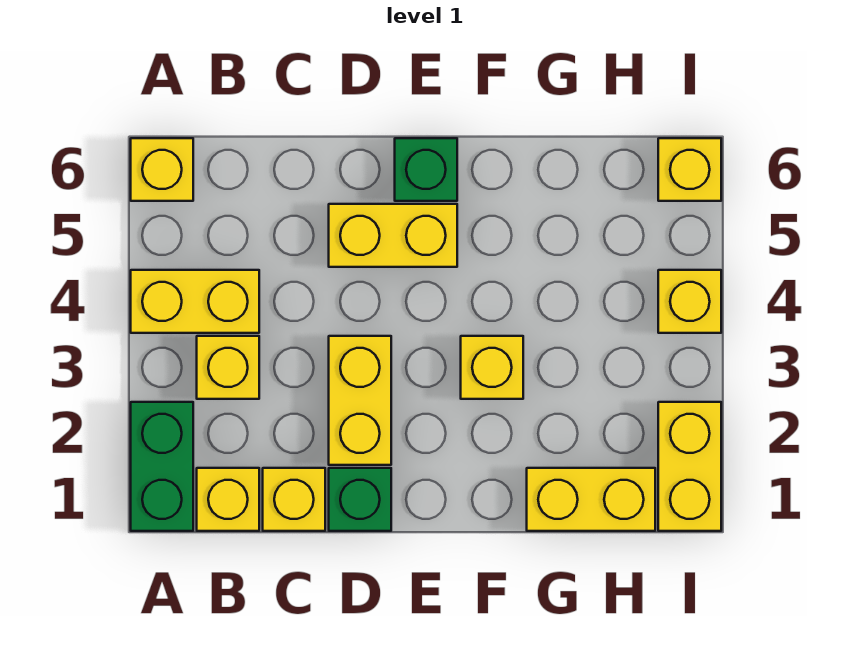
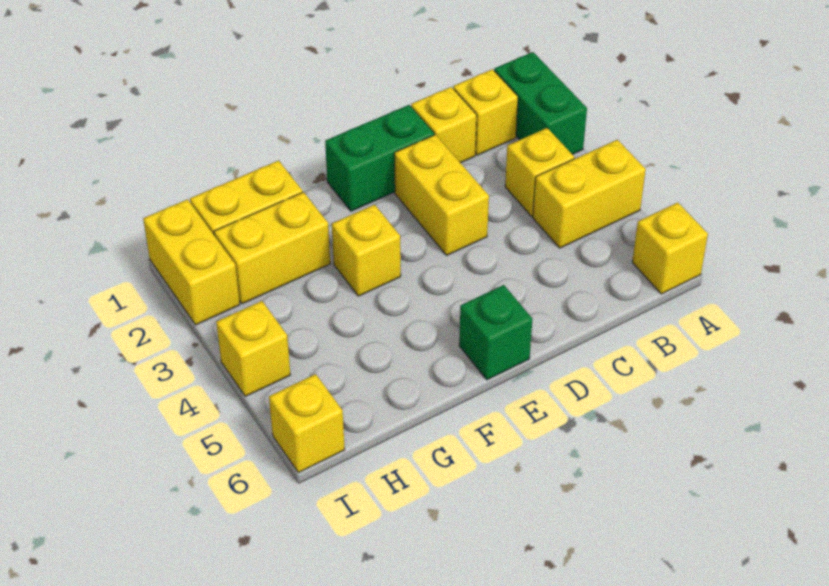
green brick D1 level 1 -> green brick D1:E1 level 1
yellow brick D5:E5 level 1 -> yellow brick G2:H2 level 1

